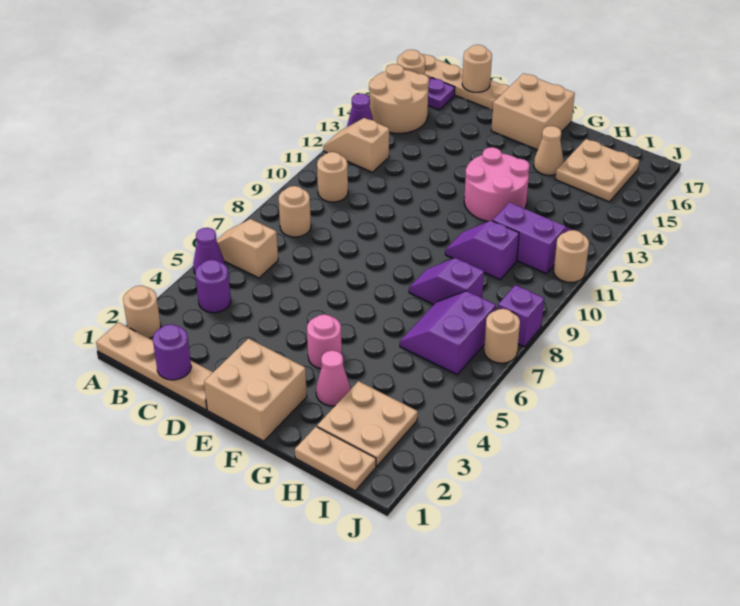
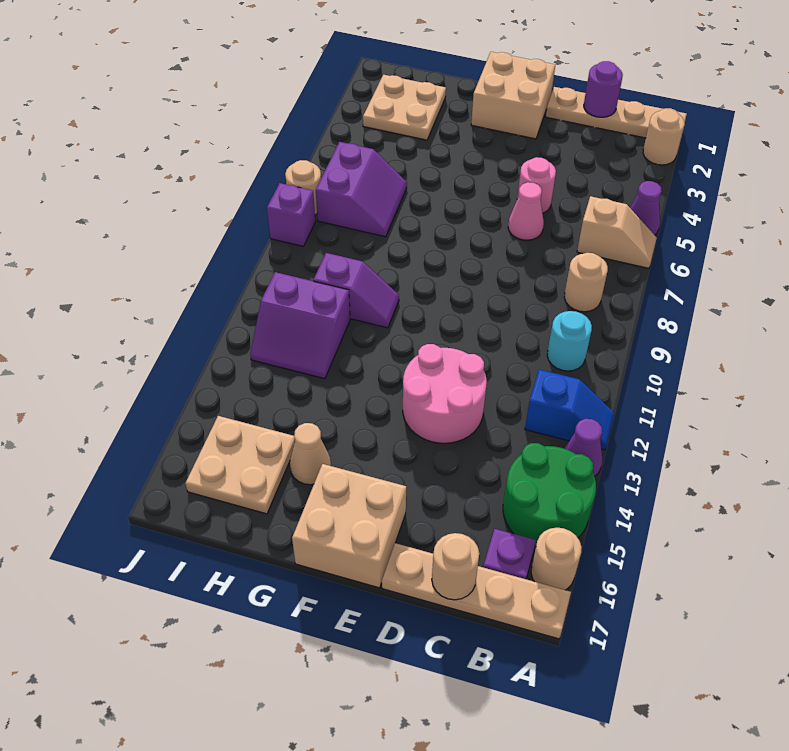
tan slope A12:B12 level 1 top B -> blue slope A12:B12 level 1 top B
tan round brick A14:B15 level 1 -> green round brick A14:B15 level 1
purple round brick B4 level 1 -> none
tan round brick B10 level 1 -> cyan round brick B10 level 1
pink round brick F4 level 1 -> pink round brick D5 level 1
pink round brick F12:G13 level 1 -> pink round brick D12:E13 level 1
pink cone G3 level 1 -> pink cone D6 level 1
purple slope G8:H8 level 1 top H -> none
tan plate H1:I1 level 1 -> none
tan round brick J11 level 1 -> none

